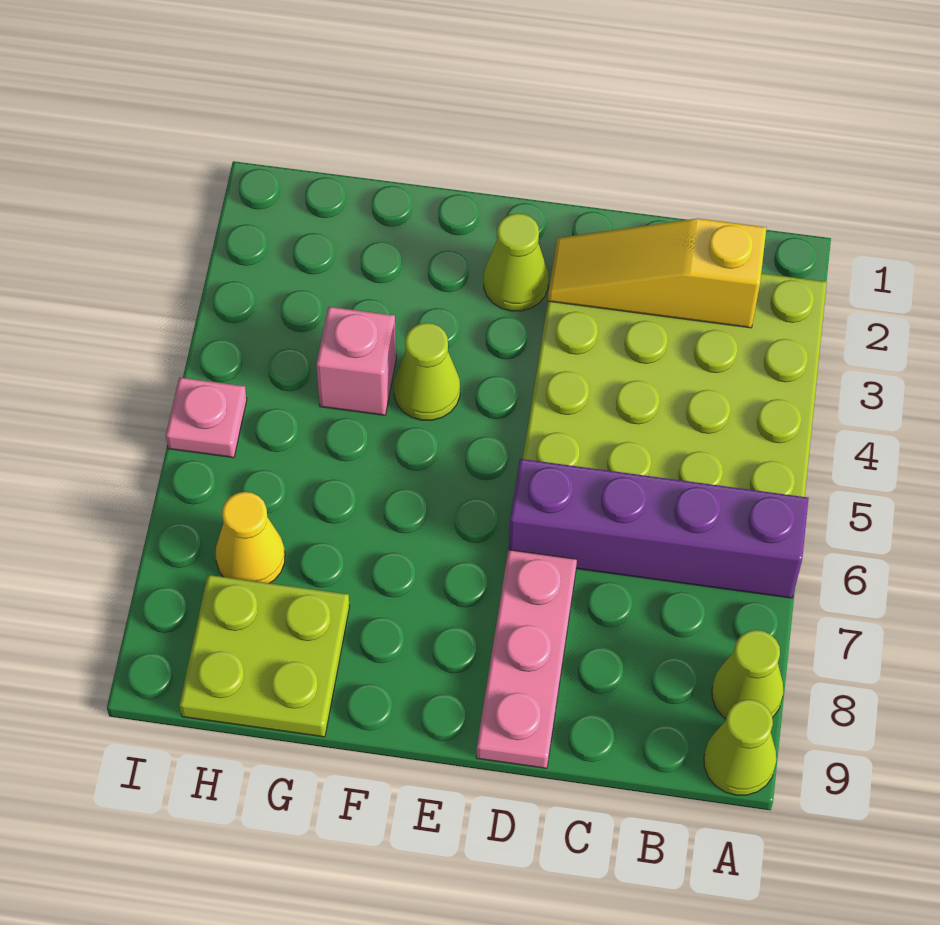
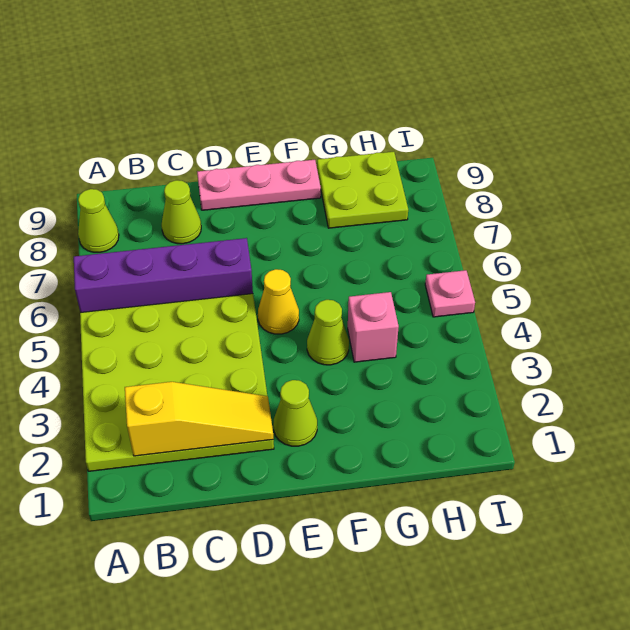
lime cone A9 level 1 -> lime cone C8 level 1
pink plate D7:D9 level 1 -> pink plate D9:F9 level 1
yellow cone H7 level 1 -> yellow cone E5 level 1

